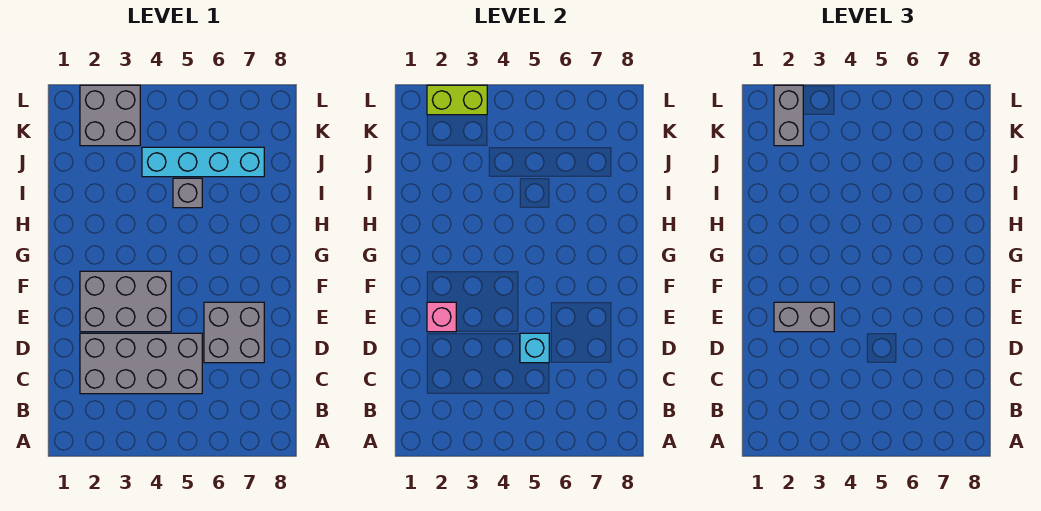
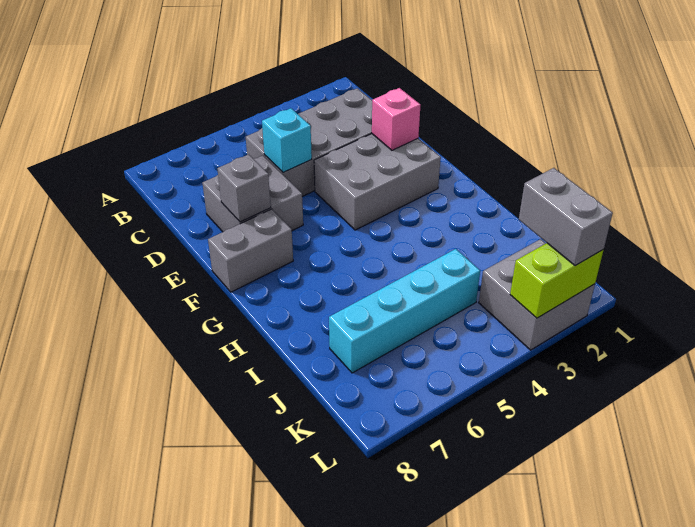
grey brick E2:E3 level 3 -> grey brick F7:F8 level 1
grey brick I5 level 1 -> grey brick E7 level 2

